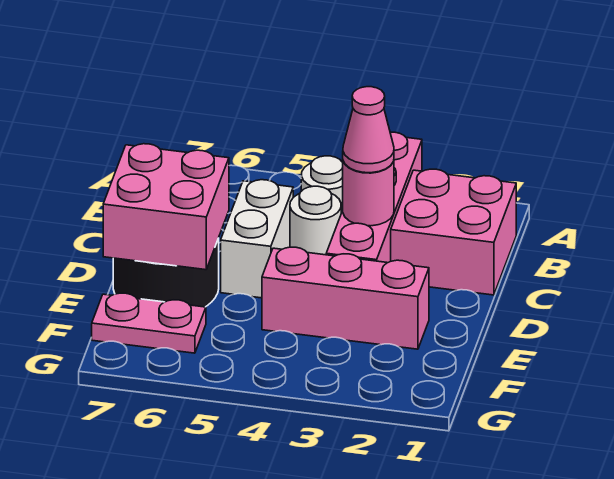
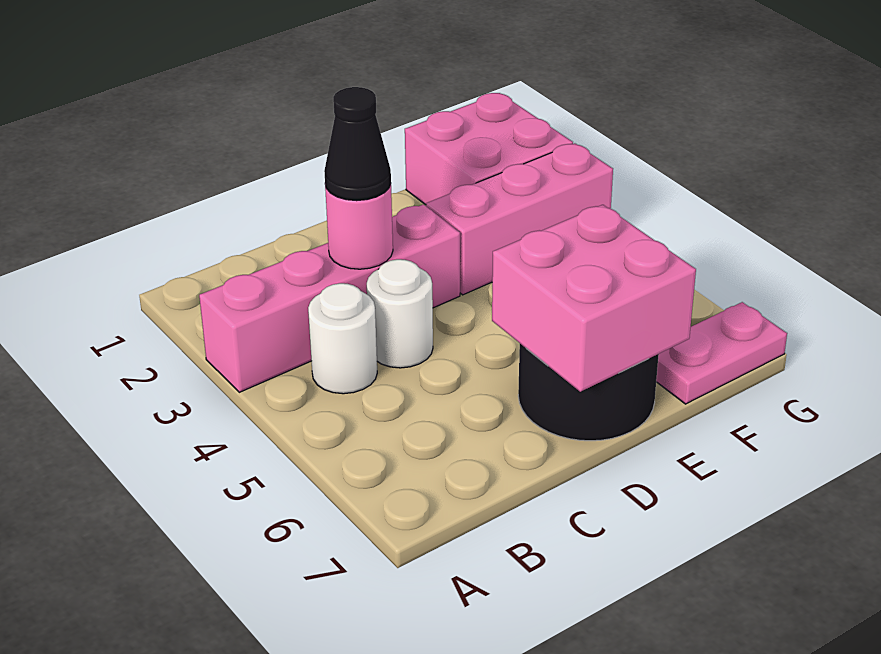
pink brick B1:C2 level 1 -> pink brick F1:G2 level 1
pink cone C3 level 3 -> black cone C3 level 3
white brick C5:D5 level 1 -> none
pink brick E2:E4 level 1 -> pink brick E3:G3 level 1
pink plate F6:F7 level 1 -> pink plate F7:G7 level 1

